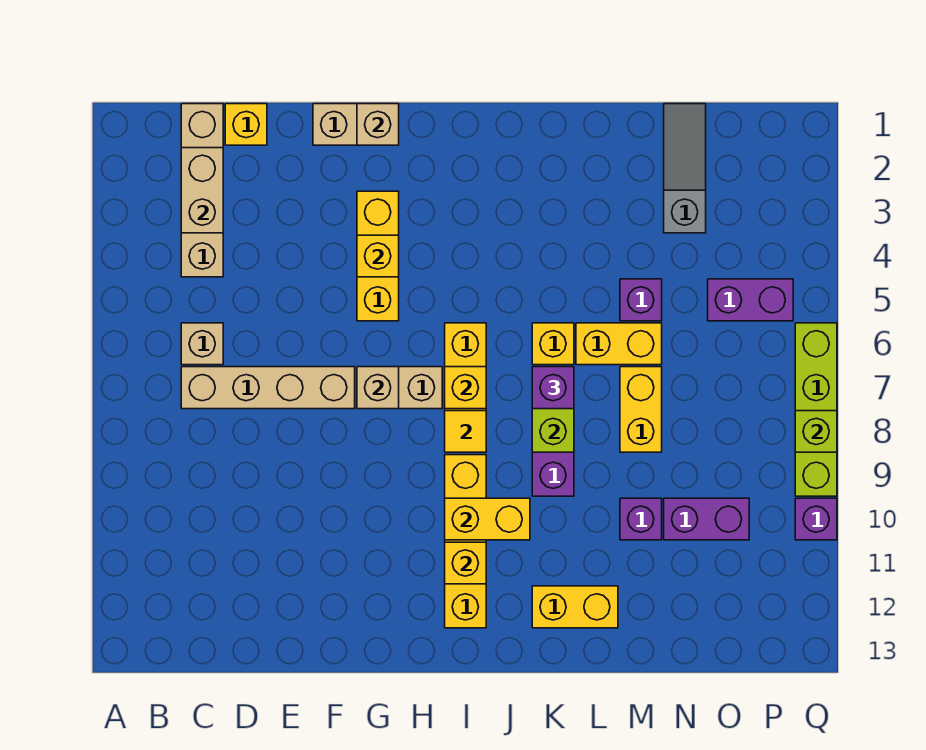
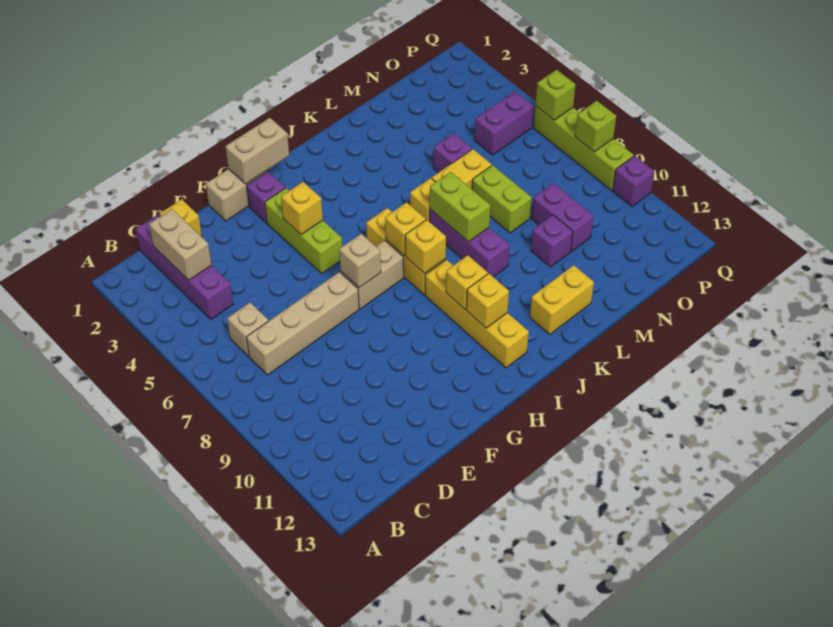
tan brick C1:C4 level 1 -> purple brick C1:C4 level 1
tan brick G1 level 2 -> tan brick G1:H1 level 2
yellow brick G3:G5 level 1 -> lime brick G3:G5 level 1
yellow tile I8 level 2 -> yellow brick I8 level 2
yellow brick I10:J10 level 2 -> yellow brick I10 level 2
purple brick K7 level 3 -> purple brick G2 level 1
yellow brick M7:M8 level 1 -> lime brick M7:M8 level 1
grey slope N1:N3 level 1 top 3 -> none
purple brick N10:O10 level 1 -> purple brick N9:N10 level 1
none -> lime brick Q6 level 2

